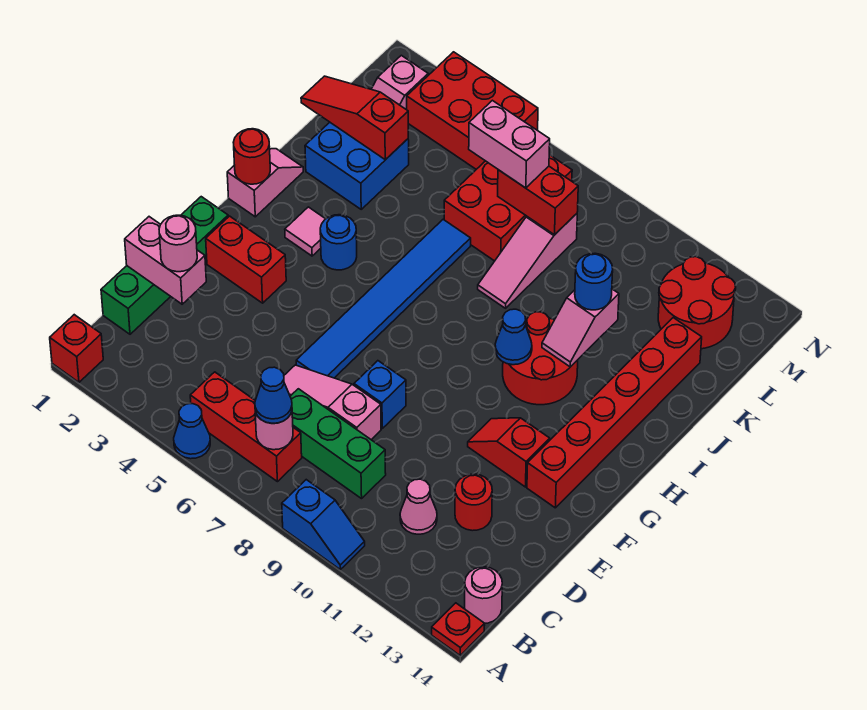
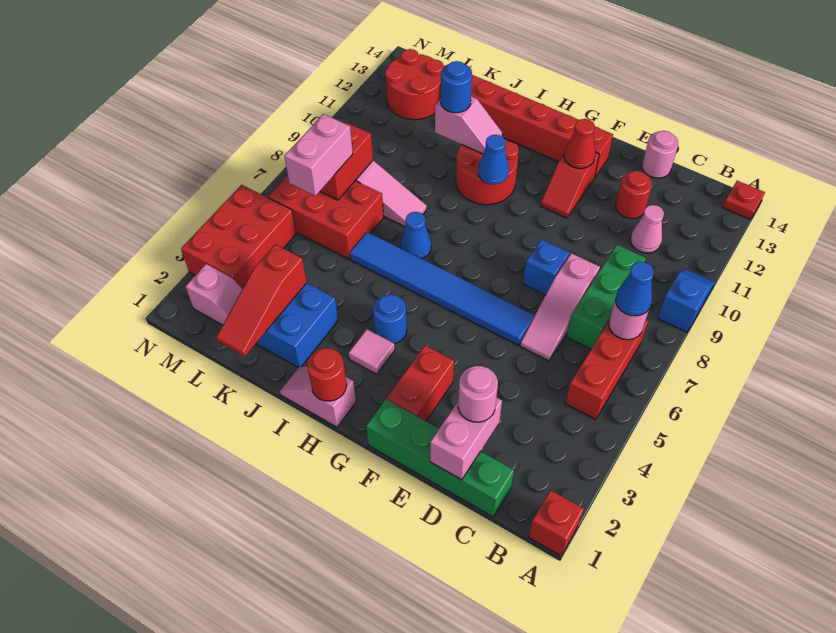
blue cone A5 level 1 -> blue cone I7 level 1
pink round brick B14 level 1 -> pink round brick D14 level 1
none -> red cone F12 level 2

